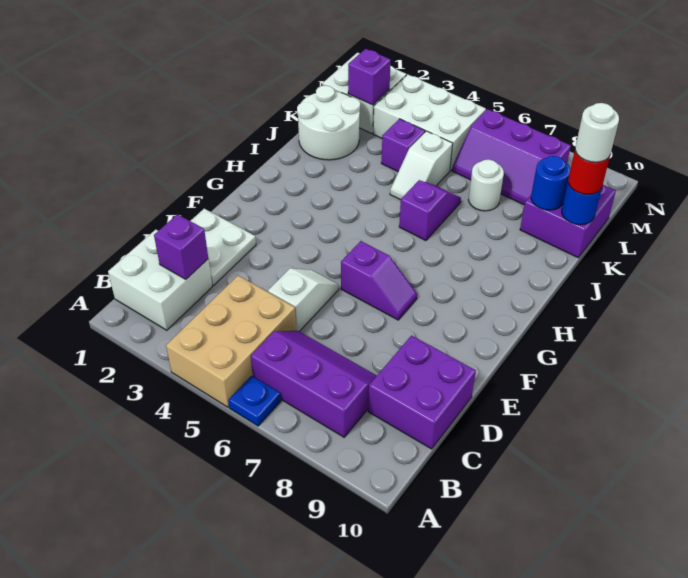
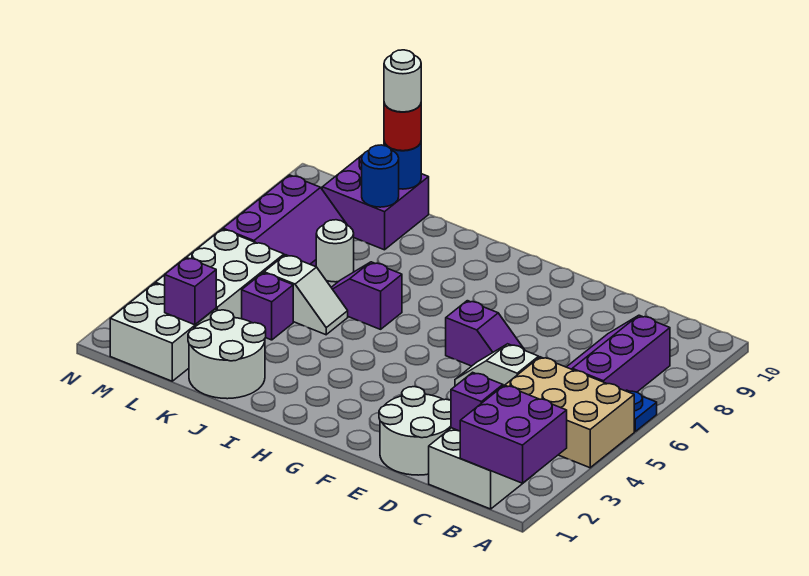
purple brick C9:D10 level 1 -> purple brick A1:B2 level 2
white plate D1:E2 level 1 -> white round brick D1:E2 level 1
purple slope F6:F7 level 1 top 6 -> purple slope E6:F6 level 1 top F

